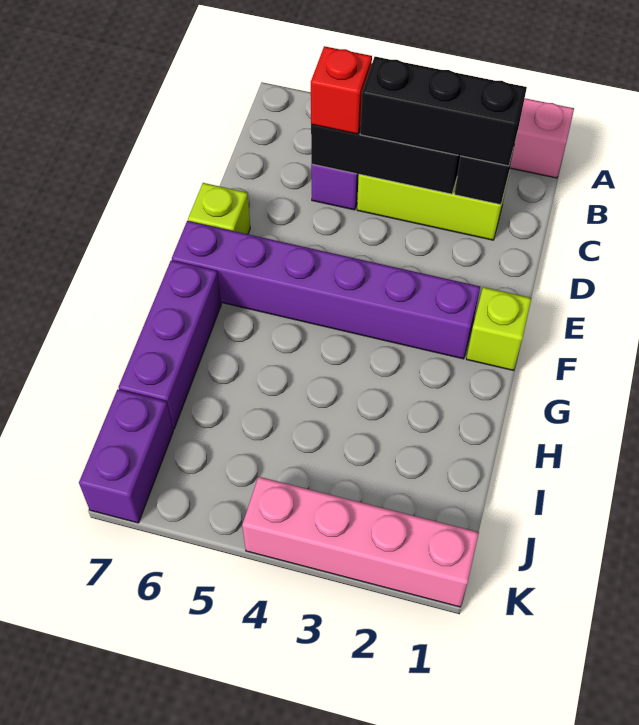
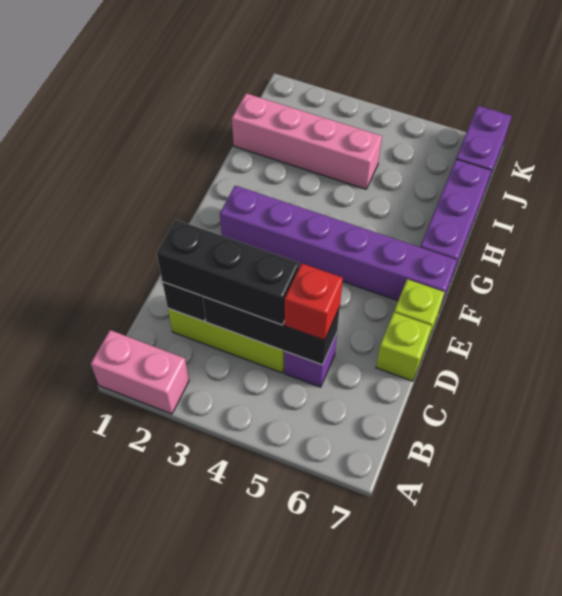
lime brick F1 level 1 -> lime brick D7 level 1
pink brick K1:K4 level 1 -> pink brick I1:I4 level 1

